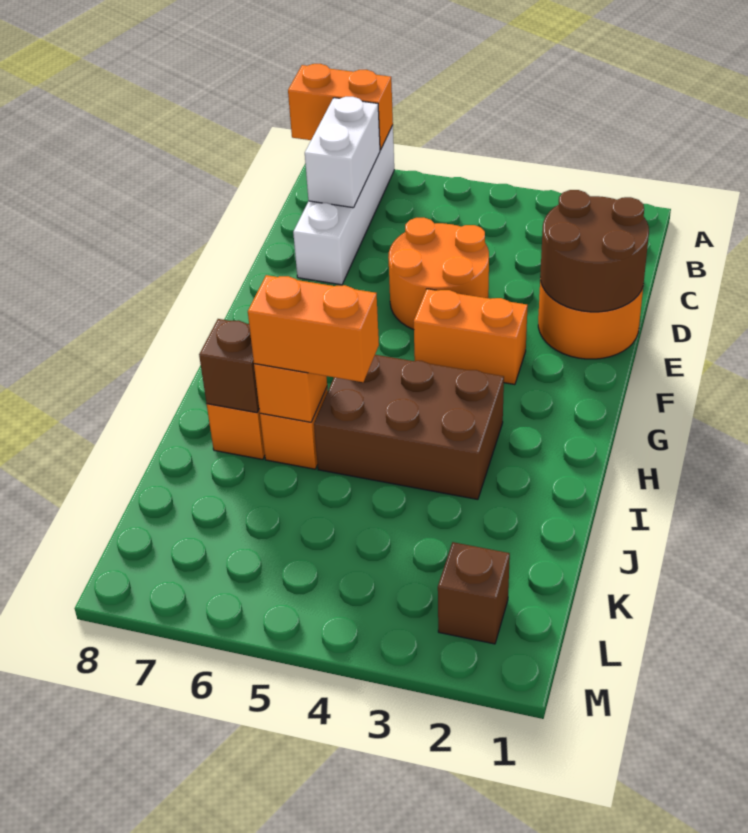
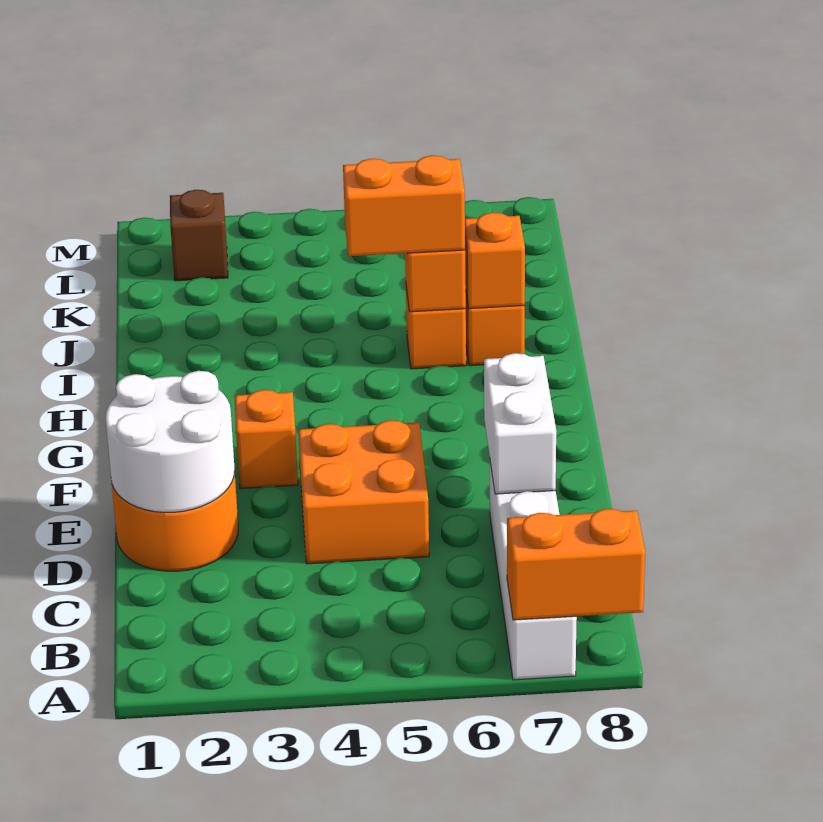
white brick B7:C7 level 2 -> white brick D7:E7 level 2
brown round brick D1:E2 level 2 -> white round brick D1:E2 level 2
orange round brick D4:E5 level 1 -> orange brick D4:E5 level 1
orange brick F3:F4 level 1 -> orange brick F3 level 1
brown brick H3:I5 level 1 -> none
brown brick I7 level 2 -> orange brick I7 level 2

